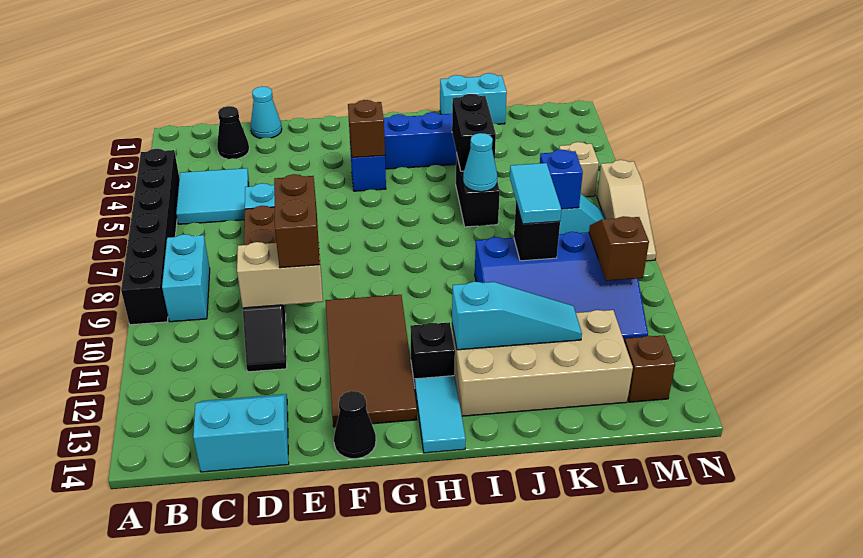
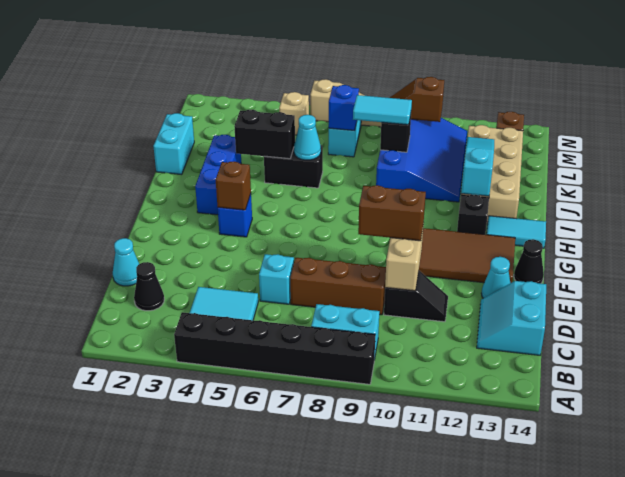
none -> cyan cone E13 level 1

